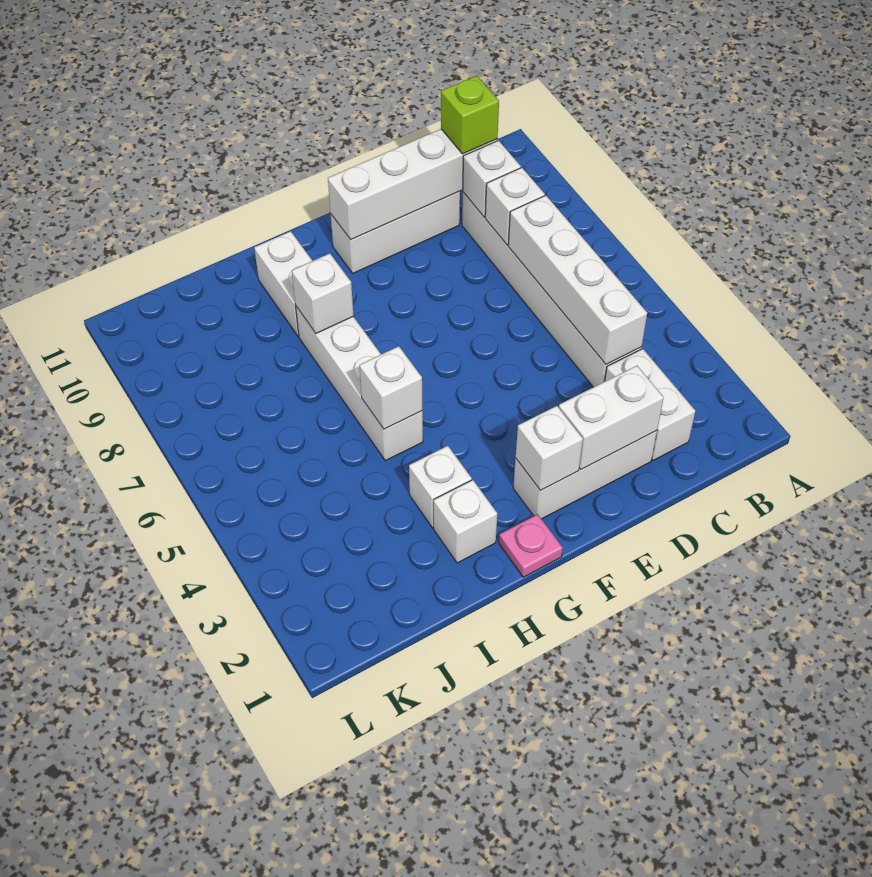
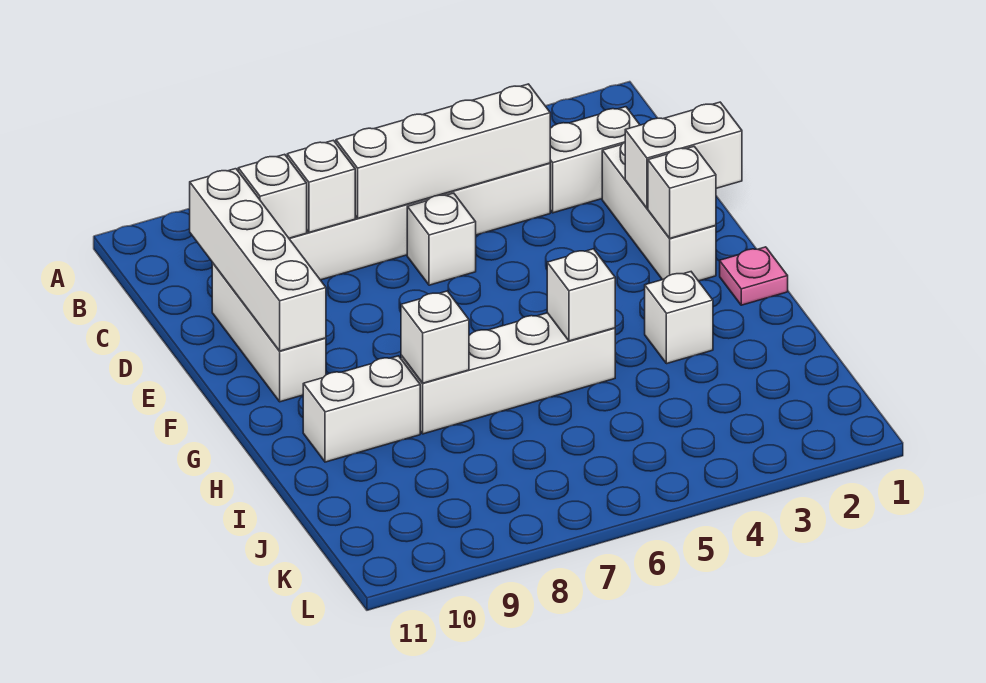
lime brick C10 level 3 -> none
white brick D2:E2 level 2 -> white brick E1:E2 level 2
white brick H2 level 1 -> white brick D6 level 1

